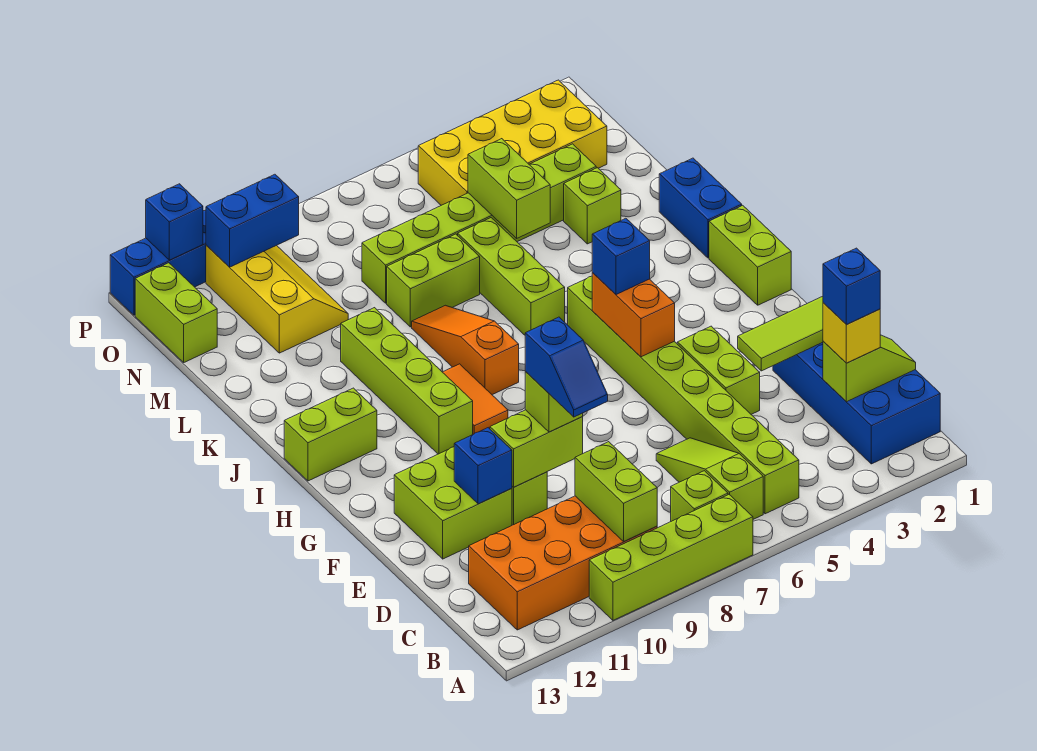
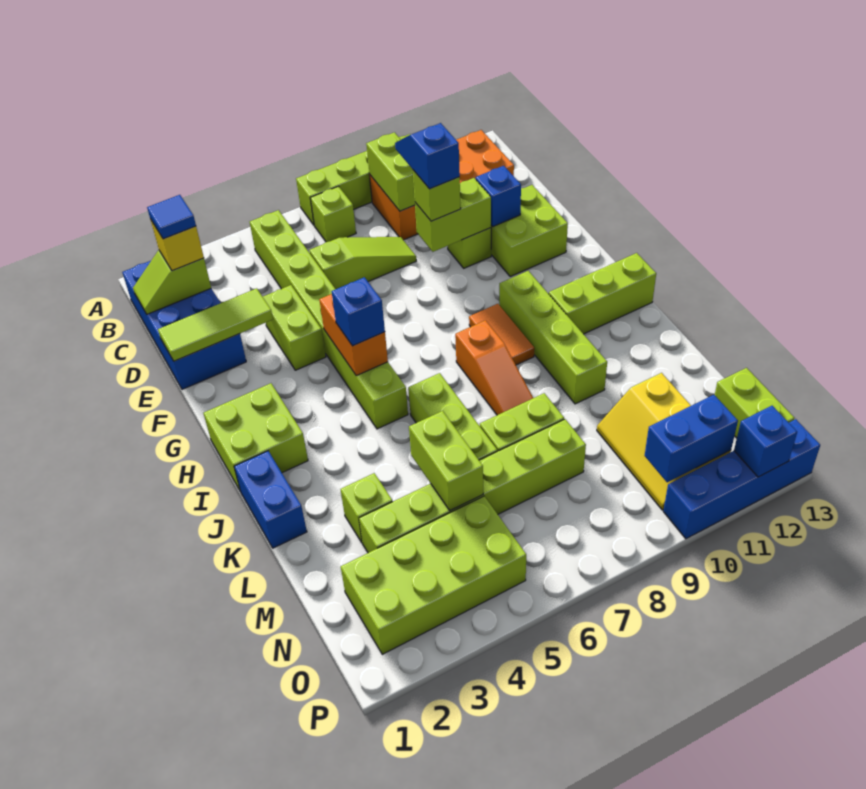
lime slope B6:D6 level 1 top B -> lime slope D6:D8 level 1 top 6
blue brick C2 level 4 -> blue tile C2 level 4
lime brick H1:I1 level 1 -> lime brick H1:I2 level 1
lime brick I12:I13 level 1 -> lime brick I11:I13 level 1
yellow brick N2:O5 level 1 -> lime brick N2:O5 level 1

